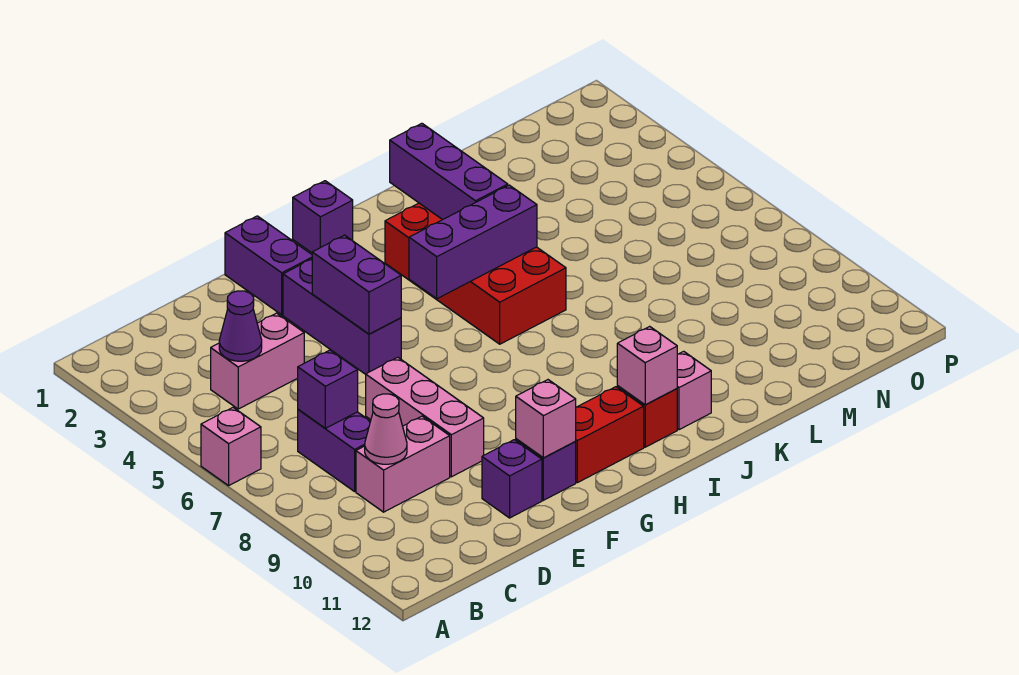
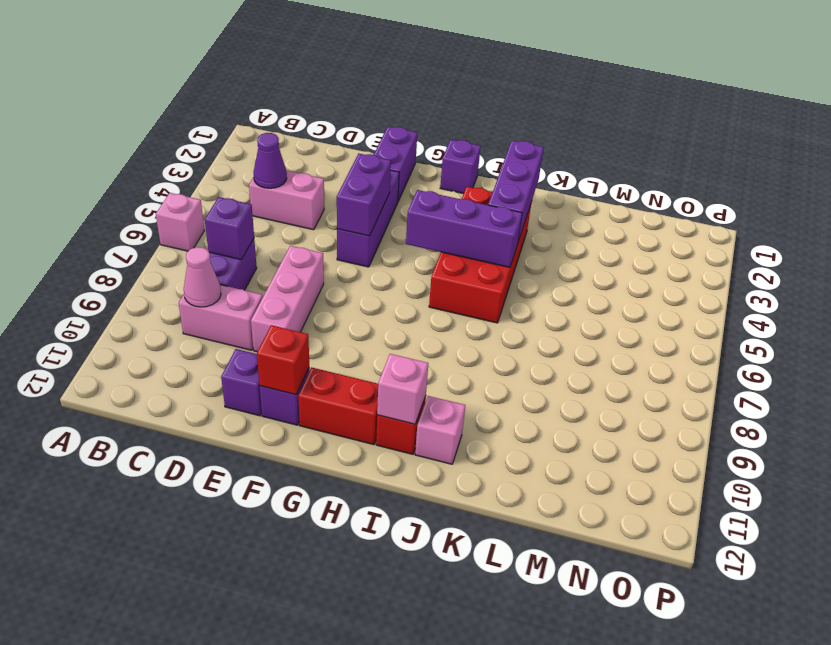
pink brick F11 level 2 -> red brick F11 level 2

